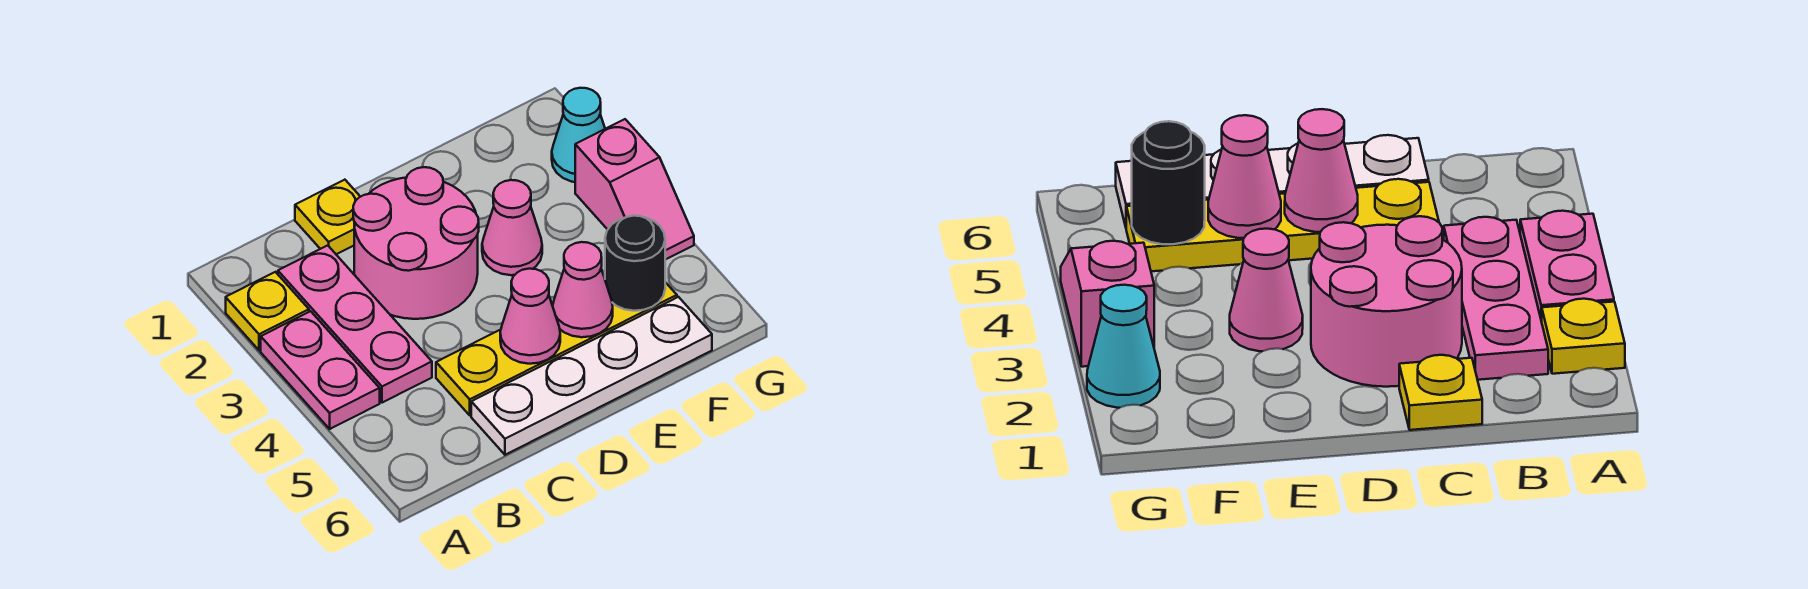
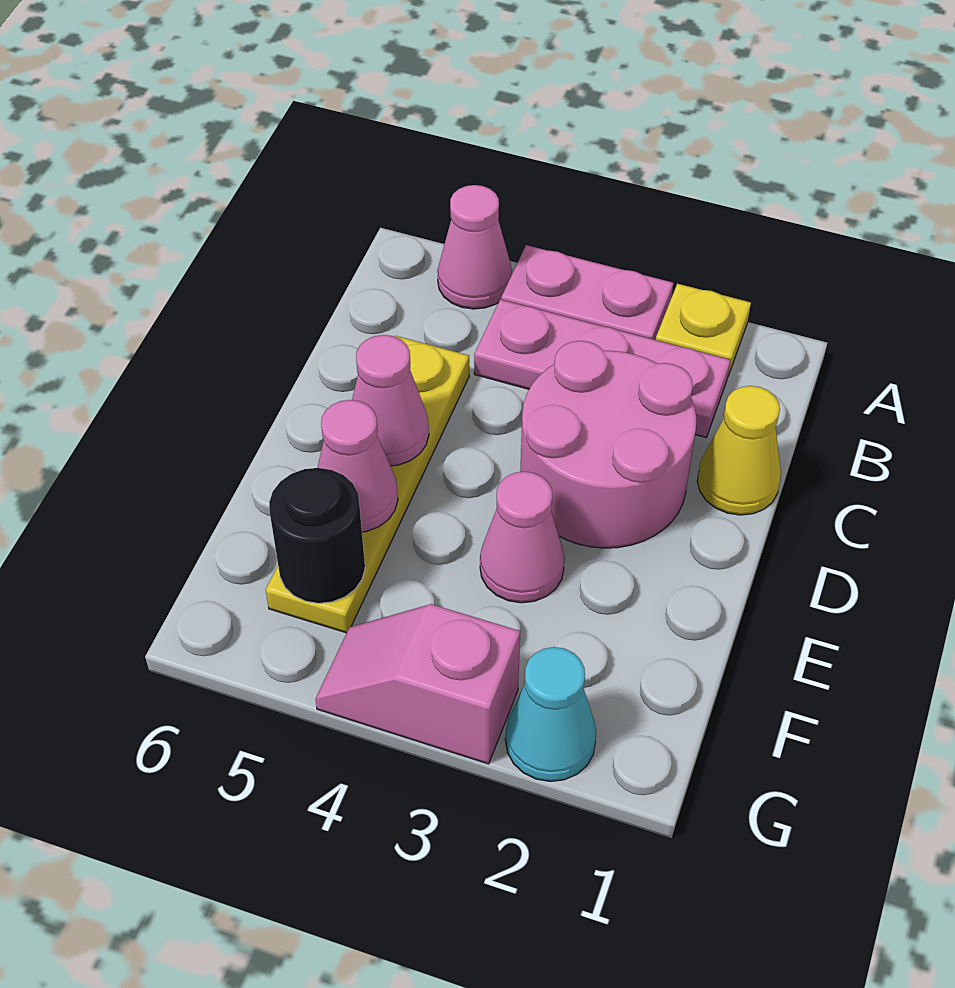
none -> pink cone A5 level 1
yellow plate C1 level 1 -> yellow cone C1 level 1
white plate C6:F6 level 1 -> none

